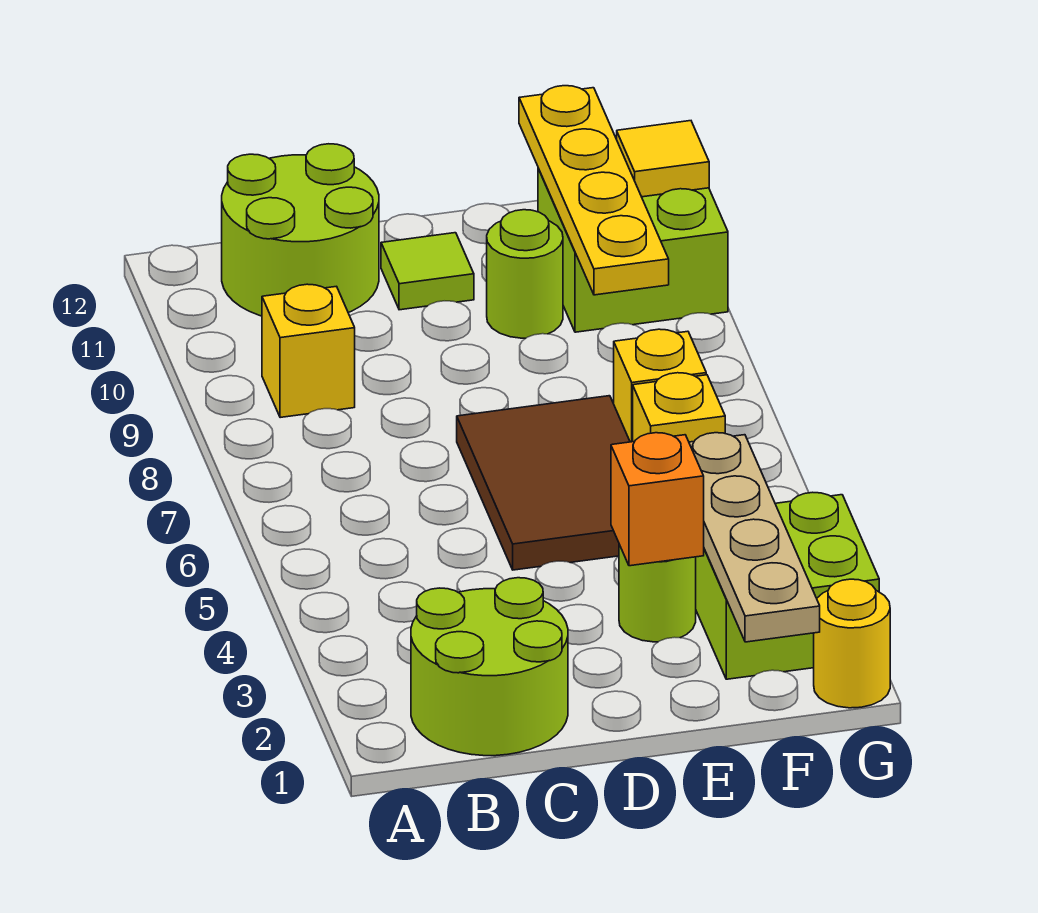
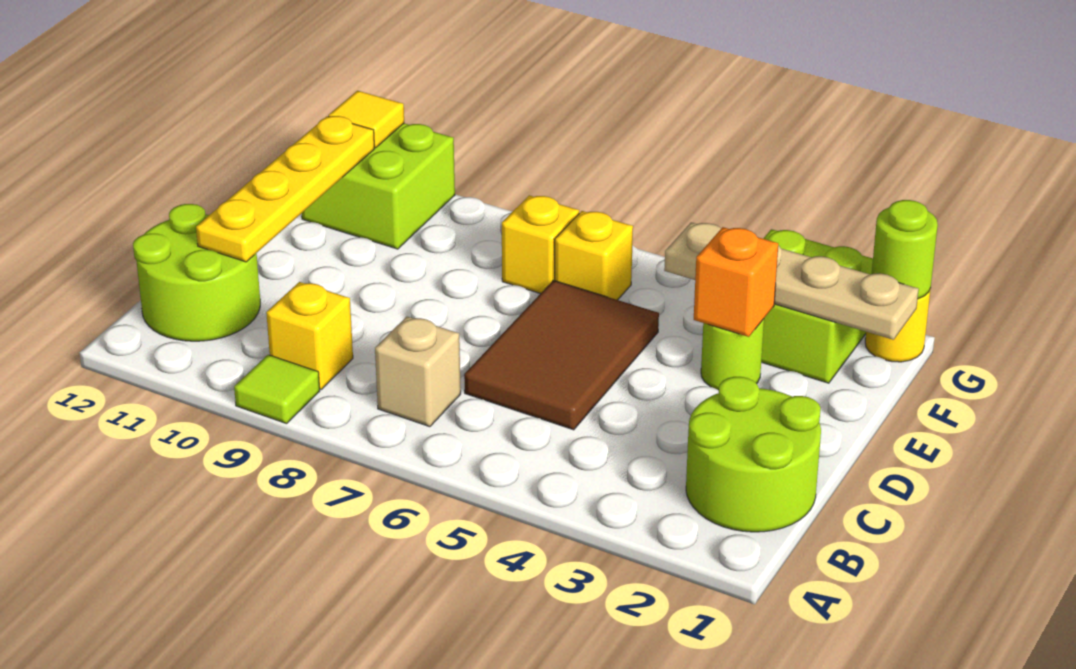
none -> tan brick B7 level 1
brown tile D5:E7 level 1 -> brown tile C5:E6 level 1
lime tile D11 level 1 -> lime tile A9 level 1
lime round brick E10 level 1 -> lime round brick G1 level 2
yellow plate F9:F12 level 2 -> yellow plate C11:F11 level 2

